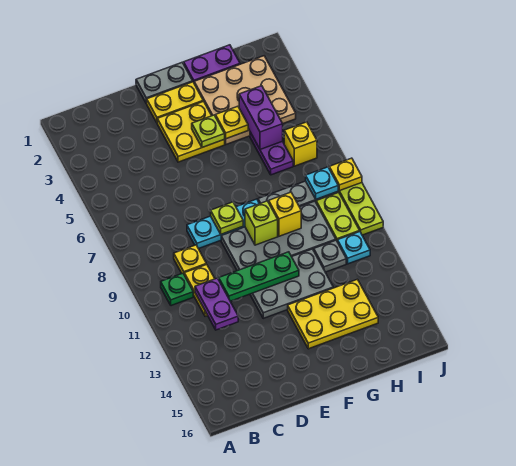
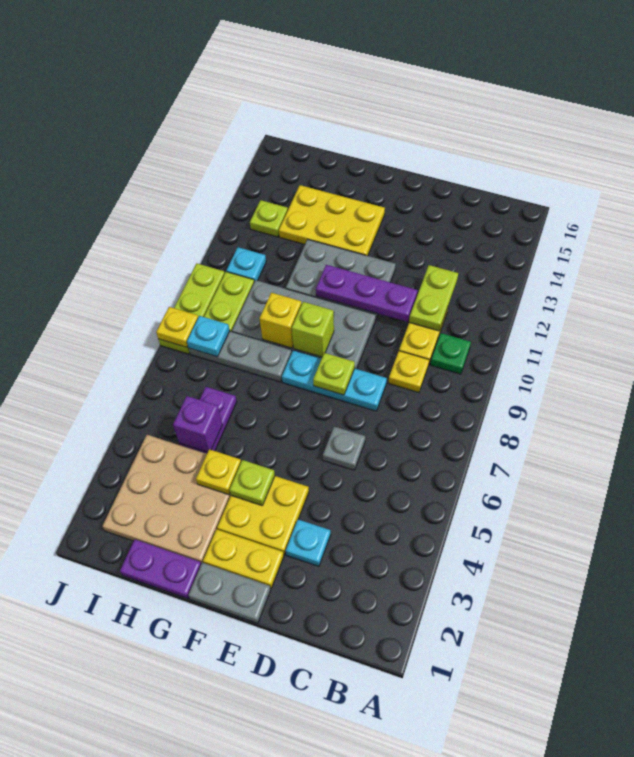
purple plate C11:C12 level 2 -> lime plate C11:C12 level 2
none -> cyan plate D3 level 1
green plate D11:F11 level 2 -> purple plate D11:F11 level 2
purple brick H4:H5 level 2 -> purple brick H5 level 2
grey plate H11 level 1 -> grey plate D6 level 1
yellow brick I6 level 1 -> none
none -> lime plate I13 level 1

